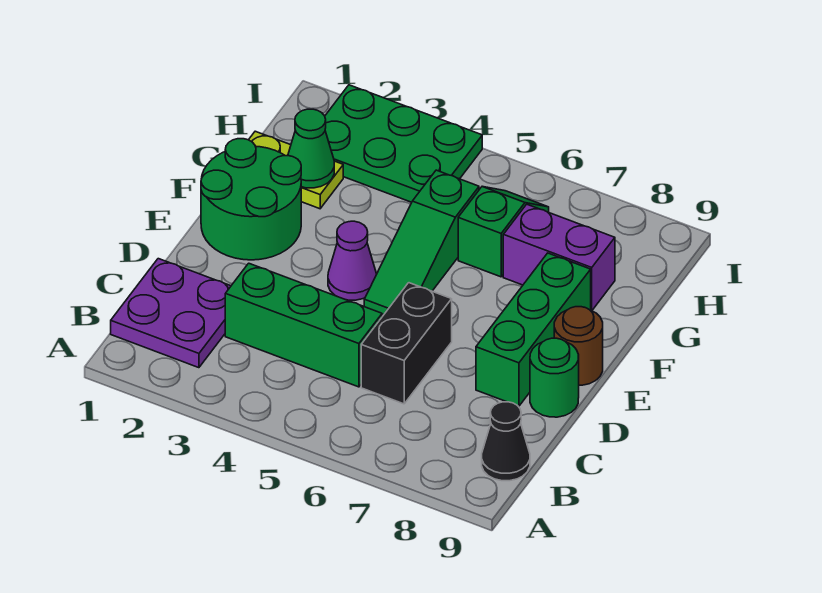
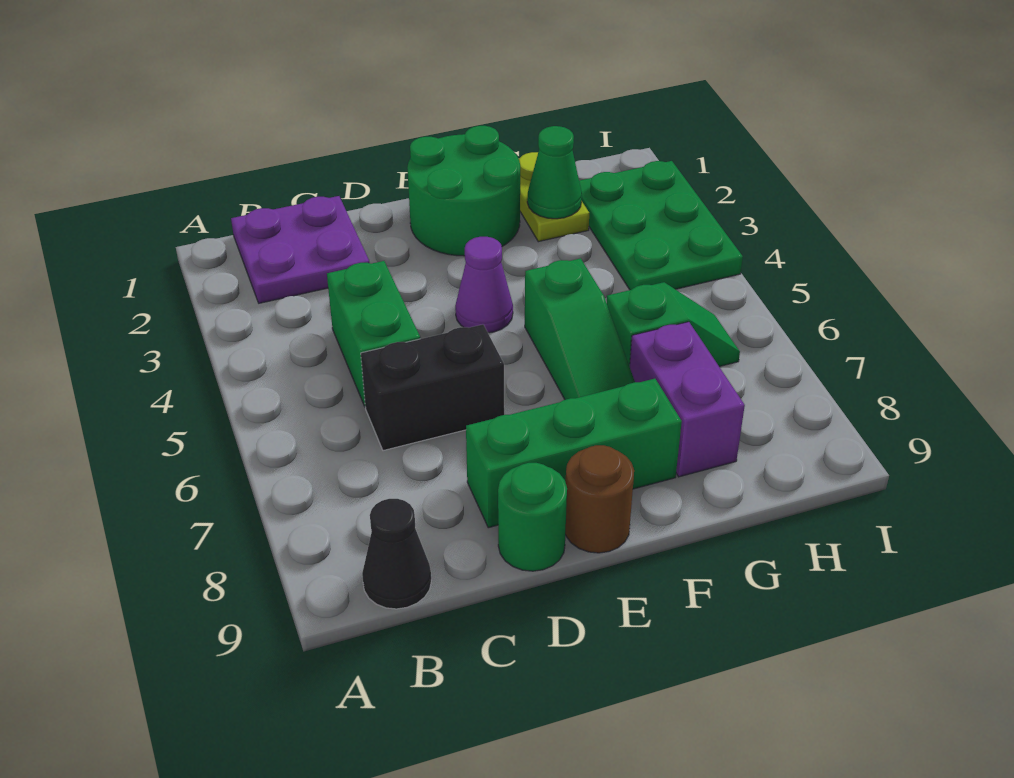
green brick C3:C5 level 1 -> green brick C4:C5 level 1
green slope E5:G5 level 1 top G -> green slope F5:F7 level 1 top 5

